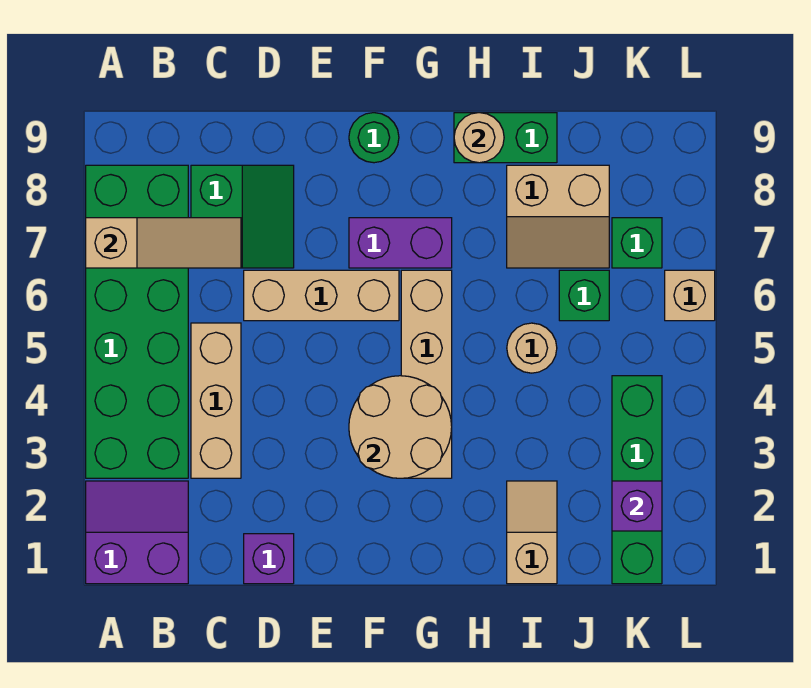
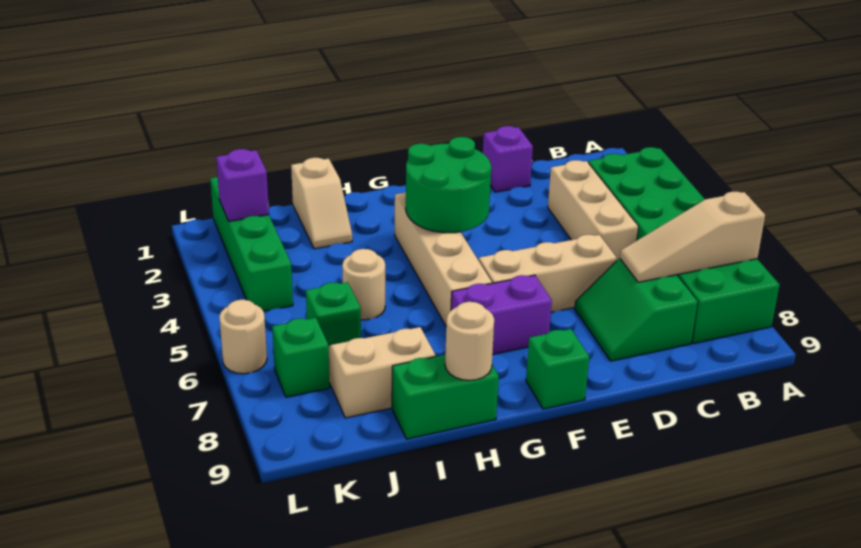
purple slope A1:B2 level 1 top 1 -> none
tan round brick F3:G4 level 2 -> green round brick F3:G4 level 2
green round brick F9 level 1 -> green brick F9 level 1
tan brick L6 level 1 -> tan round brick L6 level 1

